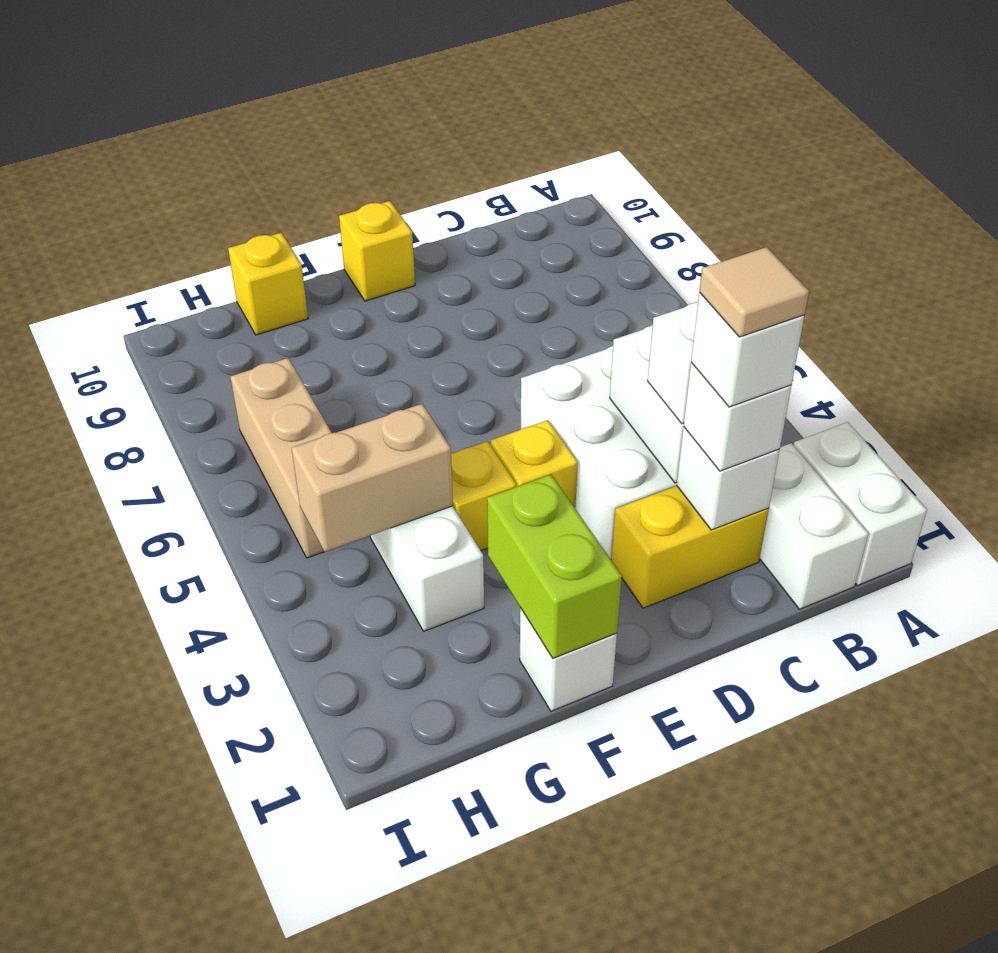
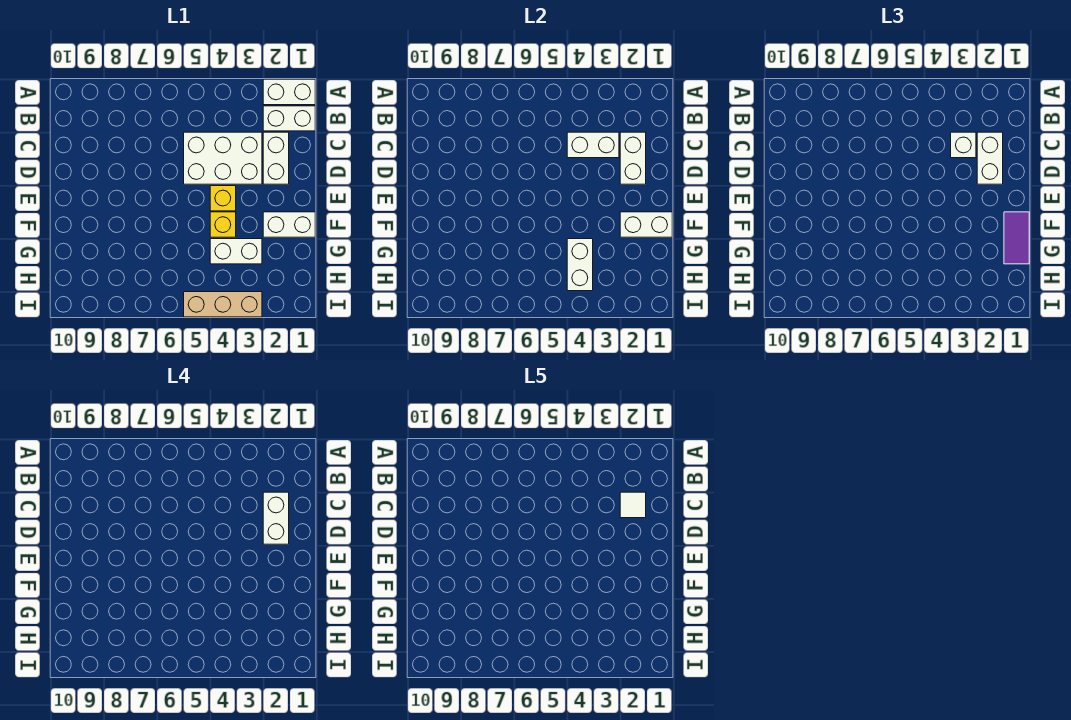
yellow brick C2:D2 level 1 -> white brick C2:D2 level 1
white brick C2 level 2 -> white brick C2:D2 level 2
white brick C2 level 3 -> white brick C2:D2 level 3
white brick C2 level 4 -> white brick C2:D2 level 4
tan tile C2 level 5 -> white tile C2 level 5
yellow brick E10 level 1 -> none
white brick F1 level 1 -> white brick F1:F2 level 1
lime brick F1:F2 level 2 -> white brick F1:F2 level 2
none -> purple tile F1:G1 level 3
tan brick G4:H4 level 2 -> white brick G4:H4 level 2
yellow brick G10 level 1 -> none
tan brick H5:H7 level 1 -> tan brick I3:I5 level 1

